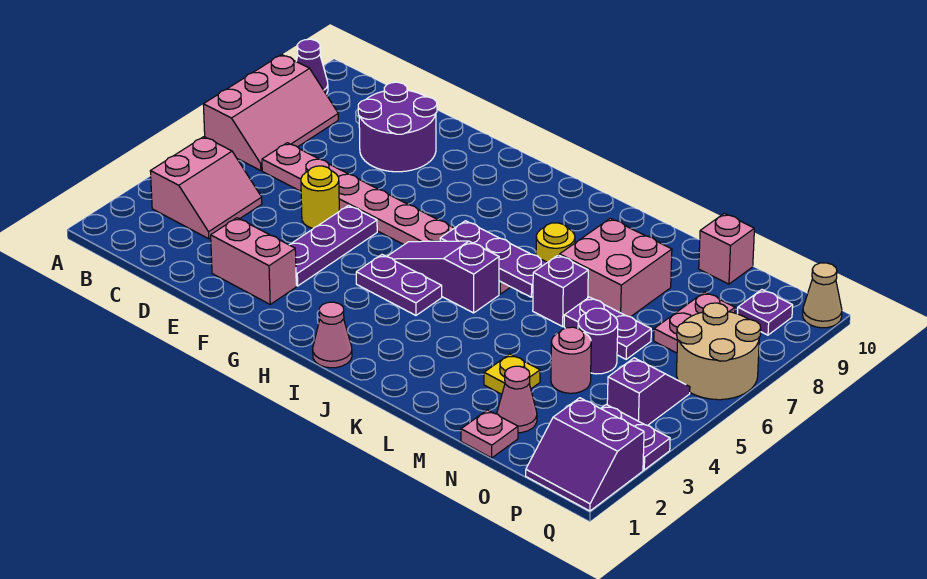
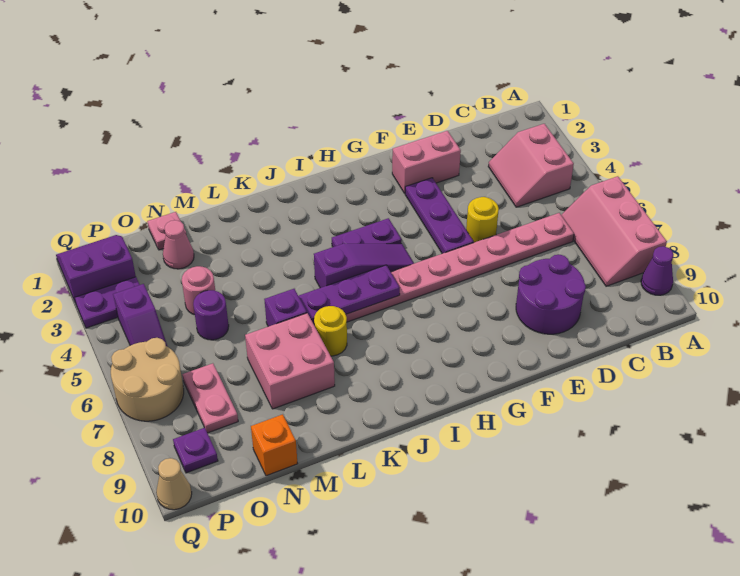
pink cone I1 level 1 -> none
yellow plate M3 level 1 -> none
purple plate M6:N6 level 1 -> none
pink brick N10 level 1 -> orange brick N10 level 1

